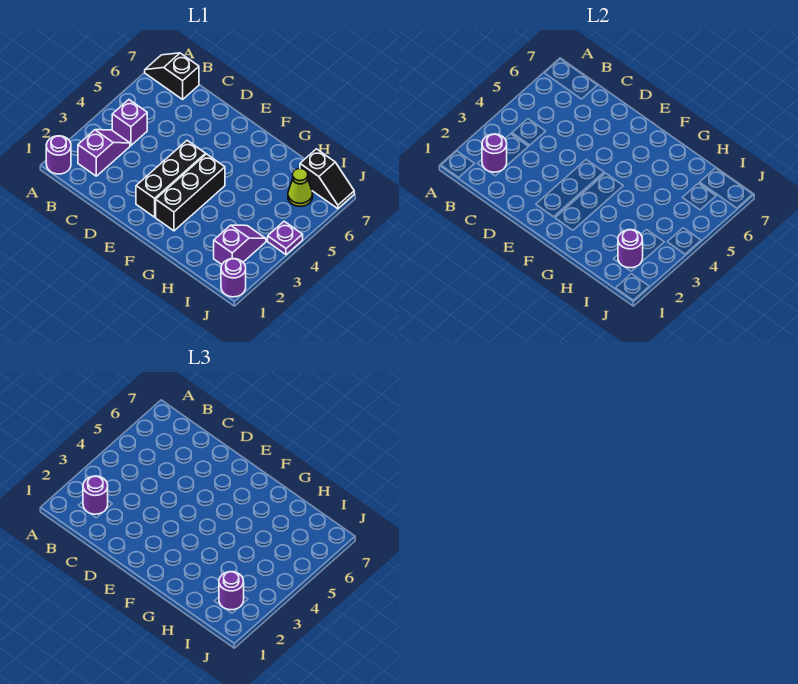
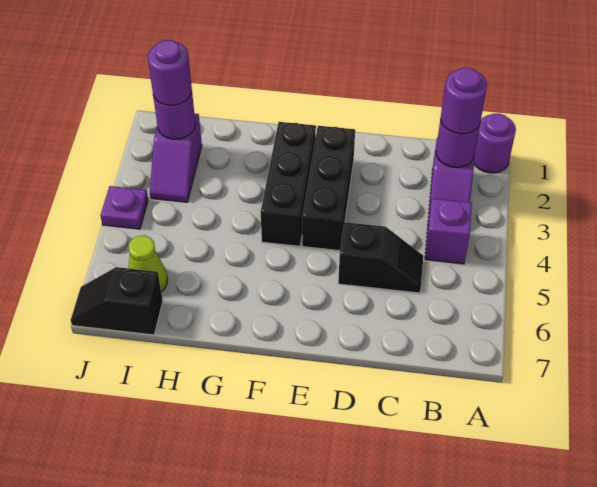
black slope A7:B7 level 1 top B -> black slope C5:D5 level 1 top D
purple round brick J1 level 1 -> none

